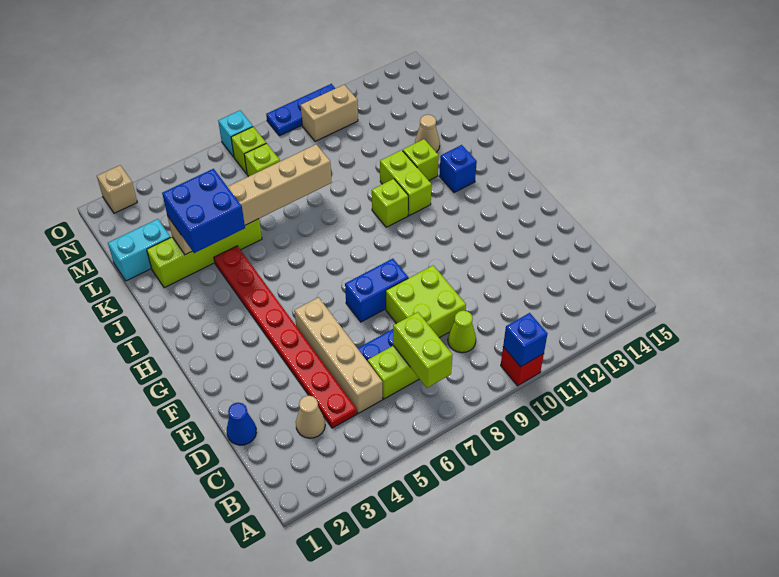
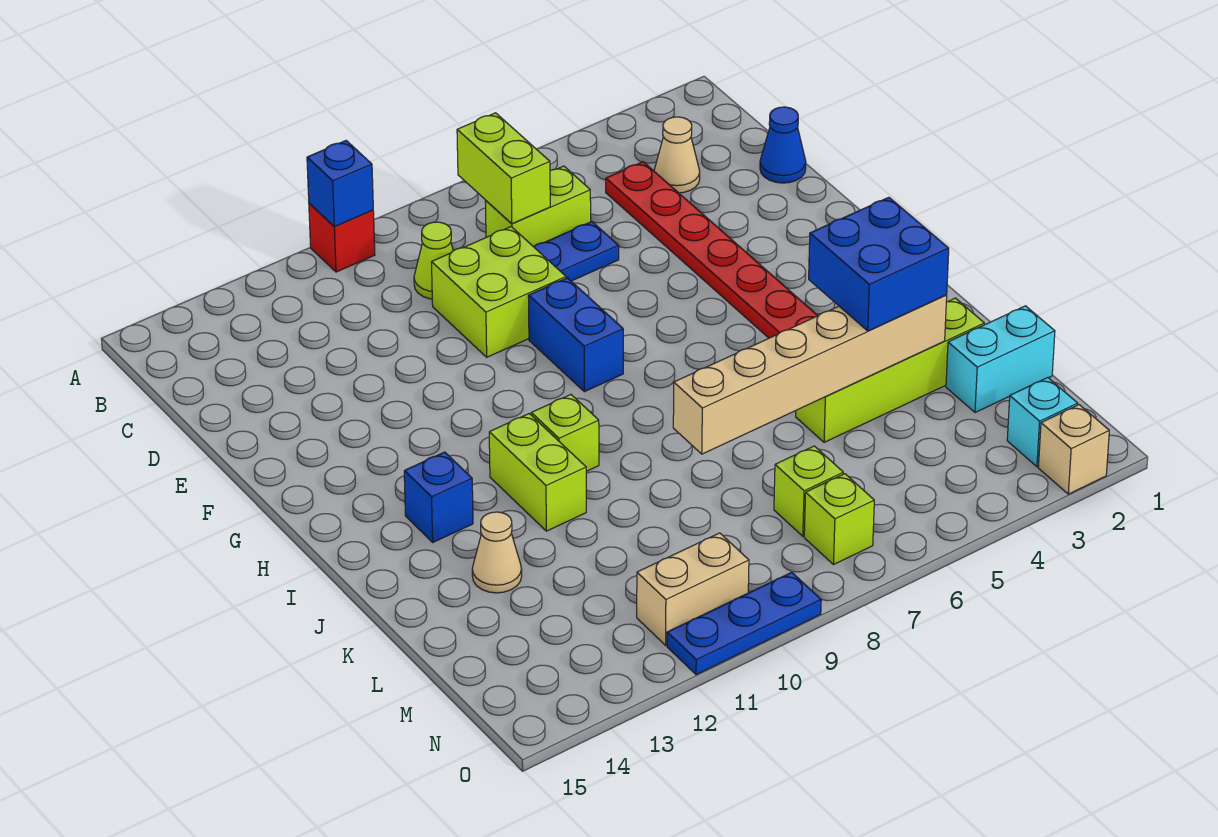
tan brick C5:F5 level 1 -> none
blue brick F7:F8 level 1 -> blue brick F8:G8 level 1
lime brick J12 level 1 -> none
cyan brick O7 level 1 -> cyan brick N2 level 1

